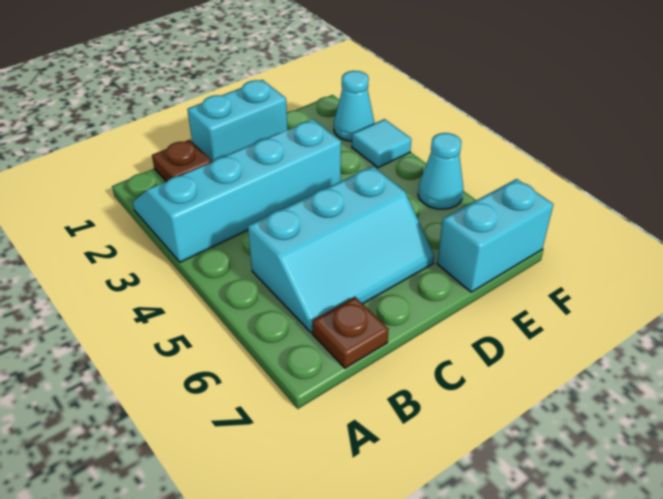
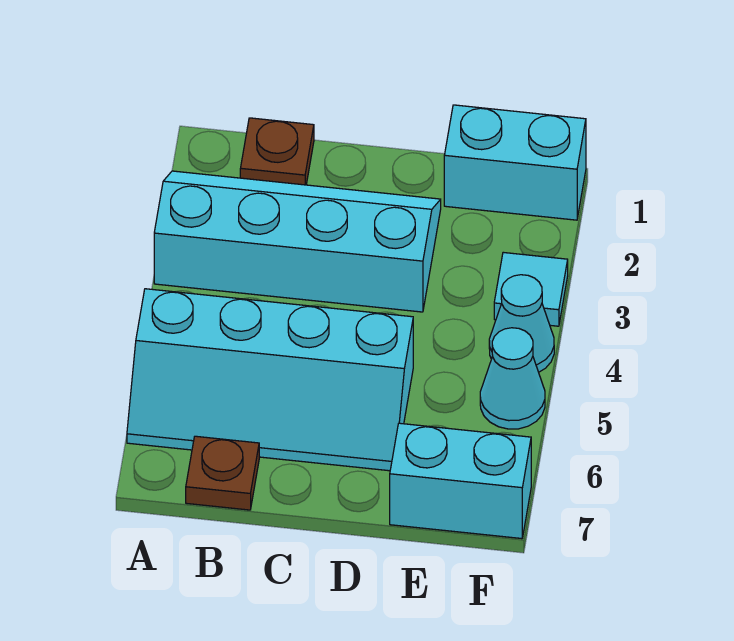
cyan slope B5:D6 level 1 top 5 -> cyan slope A5:D6 level 1 top 5
cyan brick C1:D1 level 1 -> cyan brick E1:F1 level 1
cyan cone F2 level 1 -> cyan cone F4 level 1

